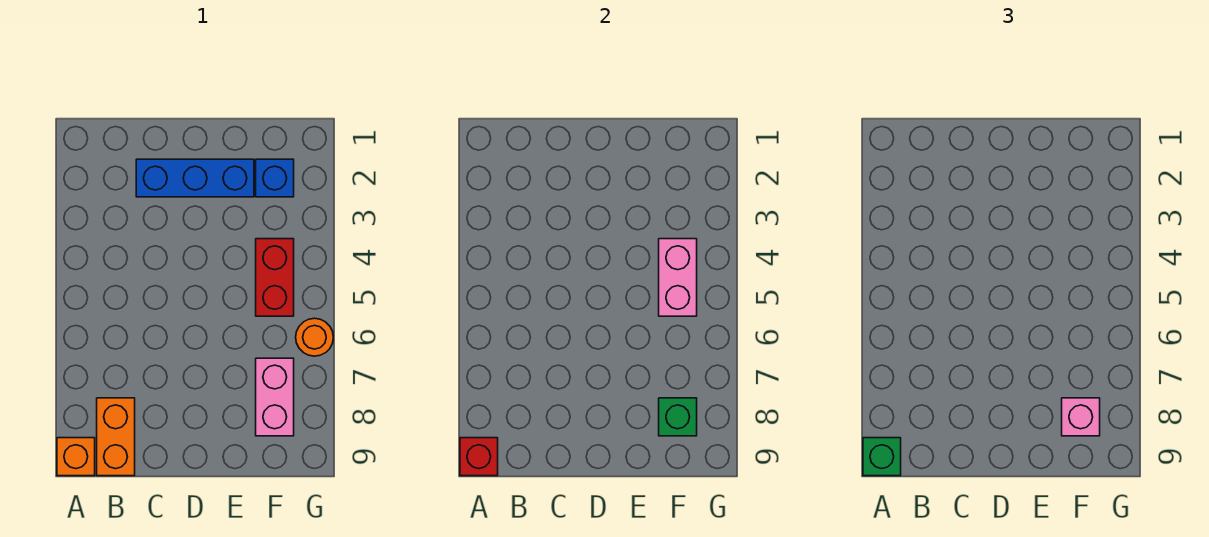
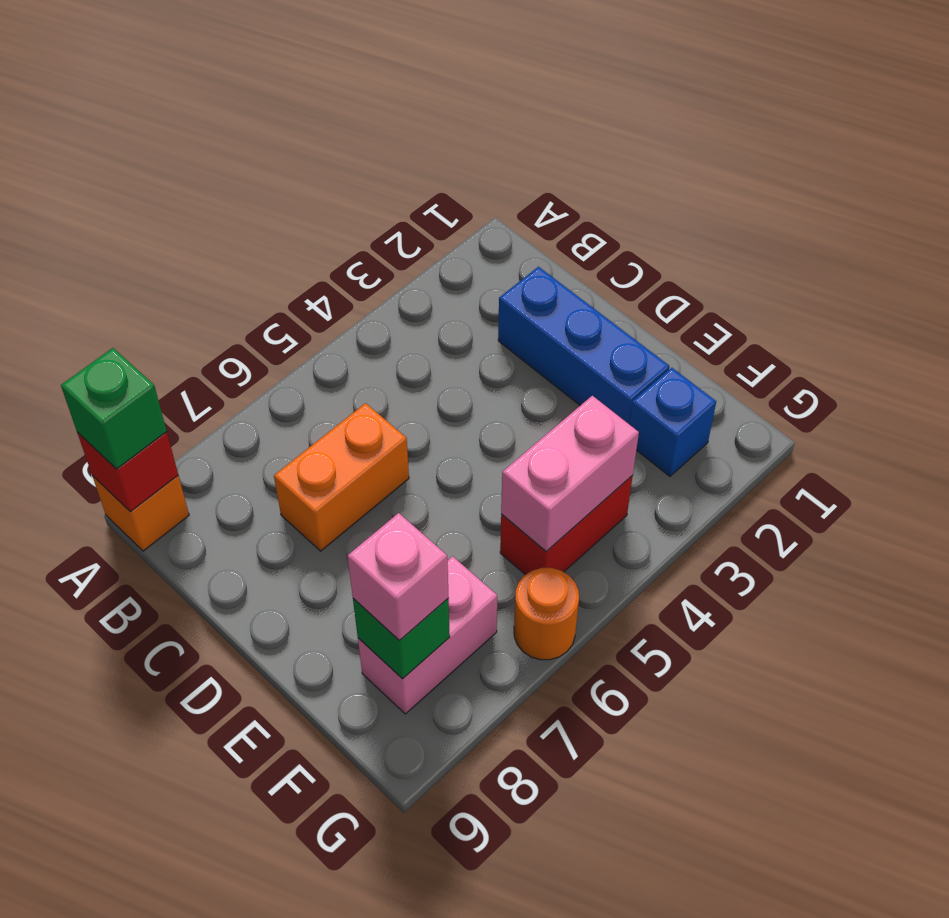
orange brick B8:B9 level 1 -> orange brick C6:C7 level 1

